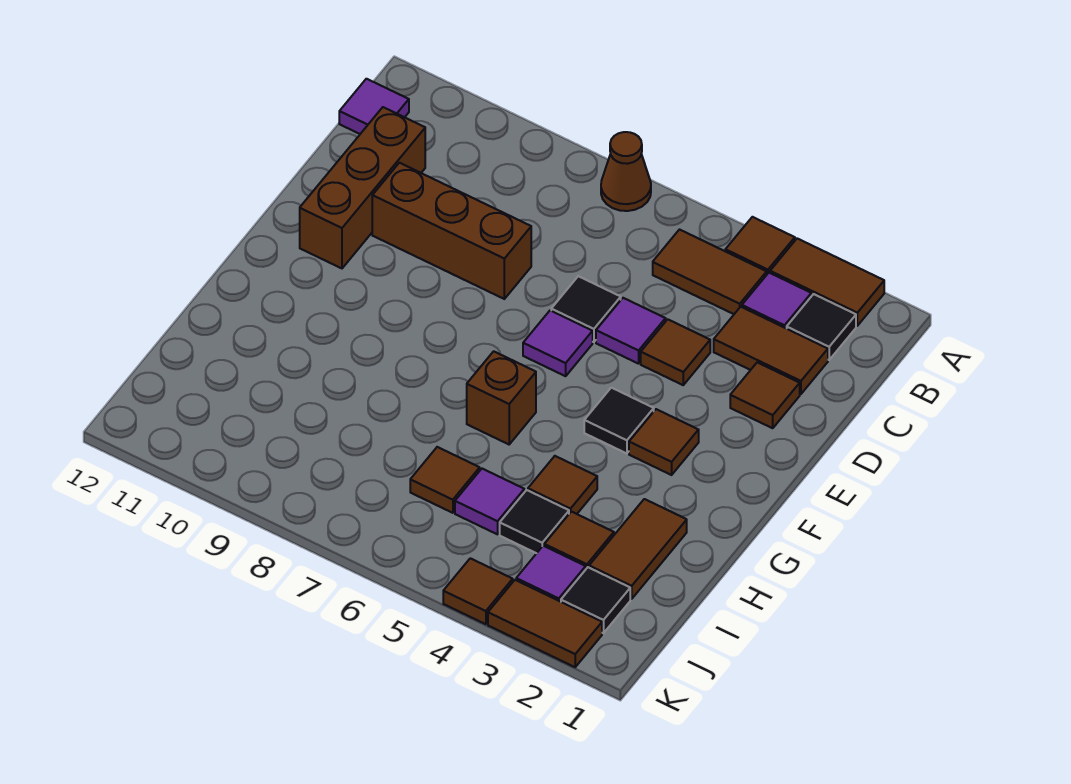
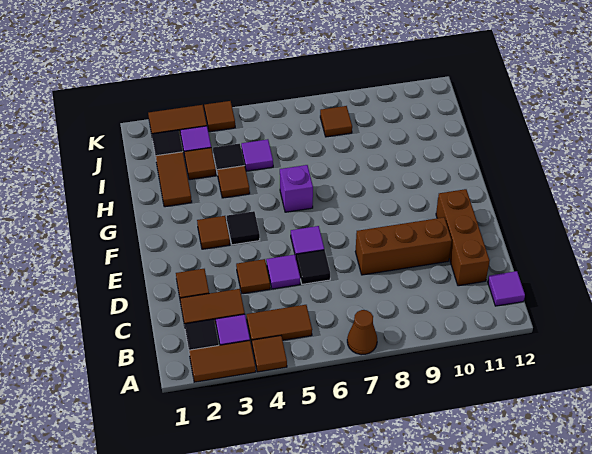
brown brick G6 level 1 -> purple brick G6 level 1
brown tile I6 level 1 -> brown tile J8 level 1

